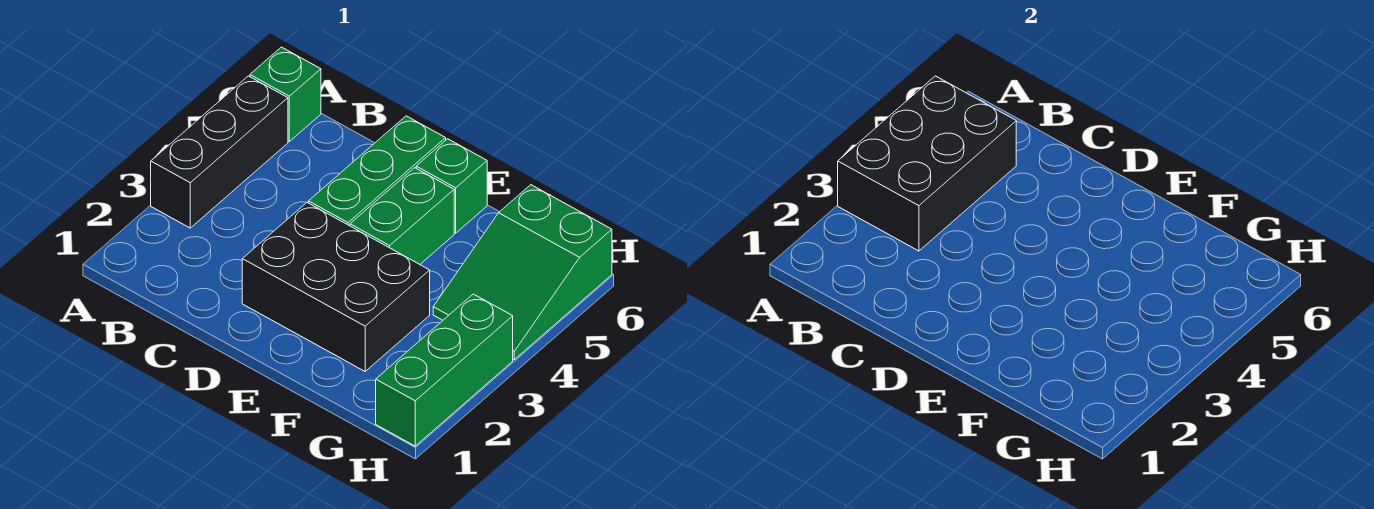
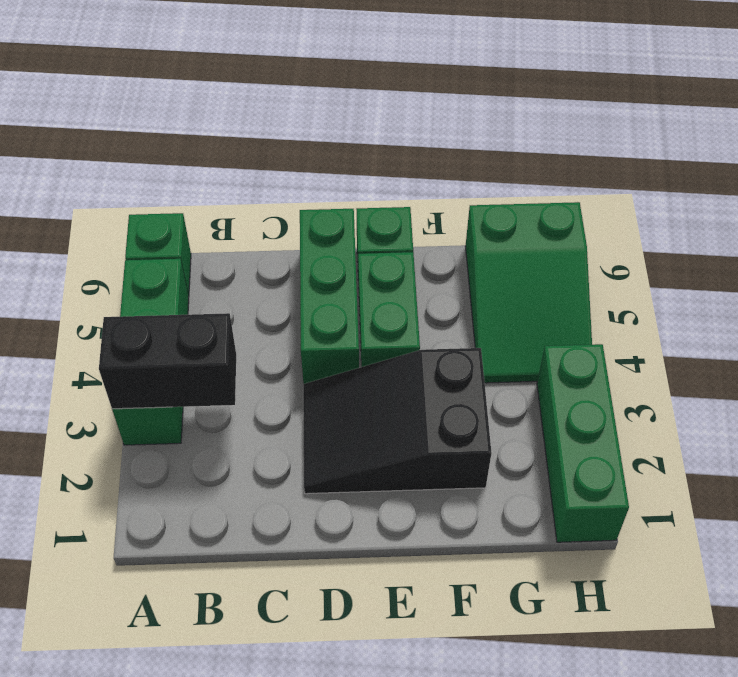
black brick A3:A5 level 1 -> green brick A3:A5 level 1
black brick A3:B5 level 2 -> black brick A3:B3 level 2
black brick D2:F3 level 1 -> black slope D2:F3 level 1 top F

